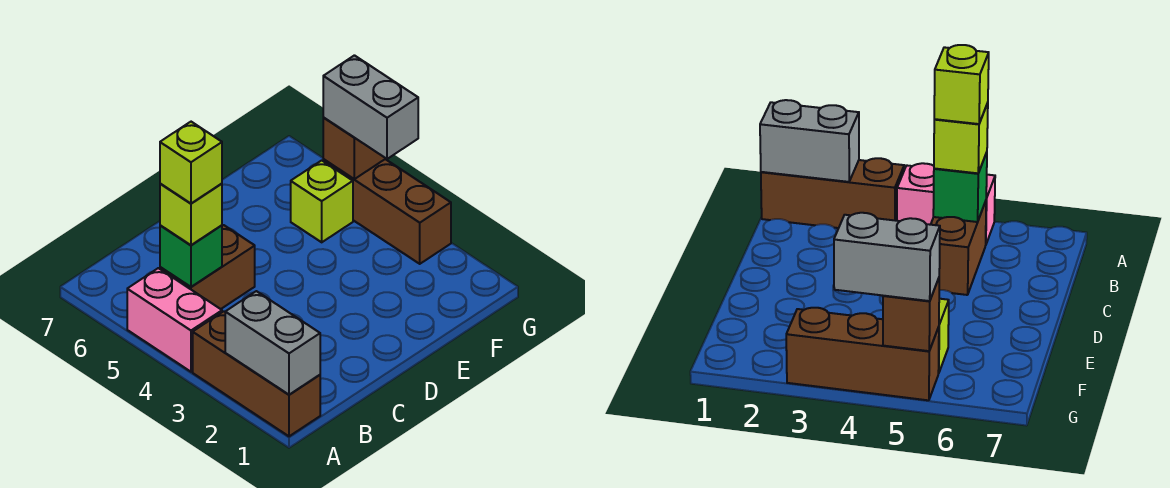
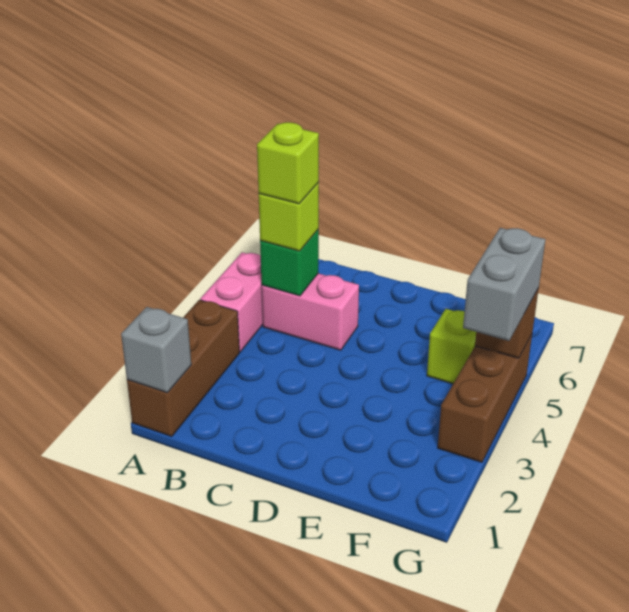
grey brick A1:A2 level 2 -> grey brick A1 level 2
brown brick B5:C5 level 1 -> pink brick B5:C5 level 1

